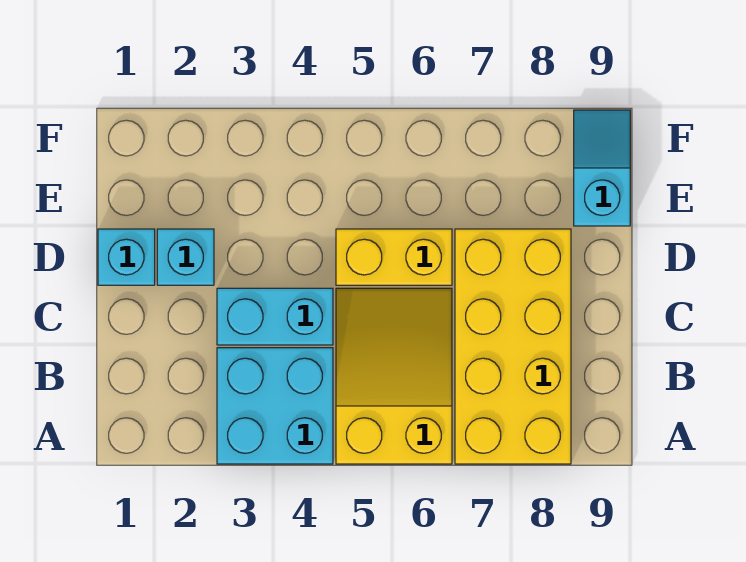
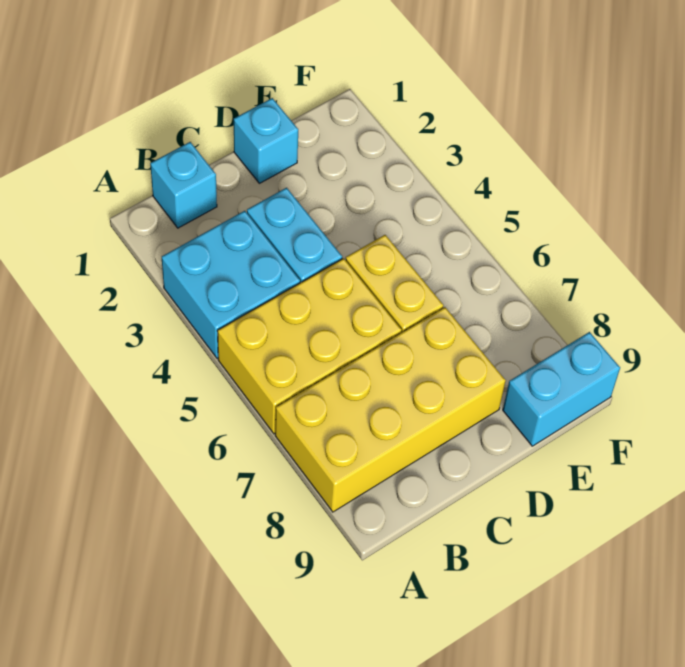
yellow slope A5:C6 level 1 top A -> yellow brick A5:C6 level 1
cyan brick D2 level 1 -> cyan brick B1 level 1
cyan slope E9:F9 level 1 top E -> cyan brick E9:F9 level 1

